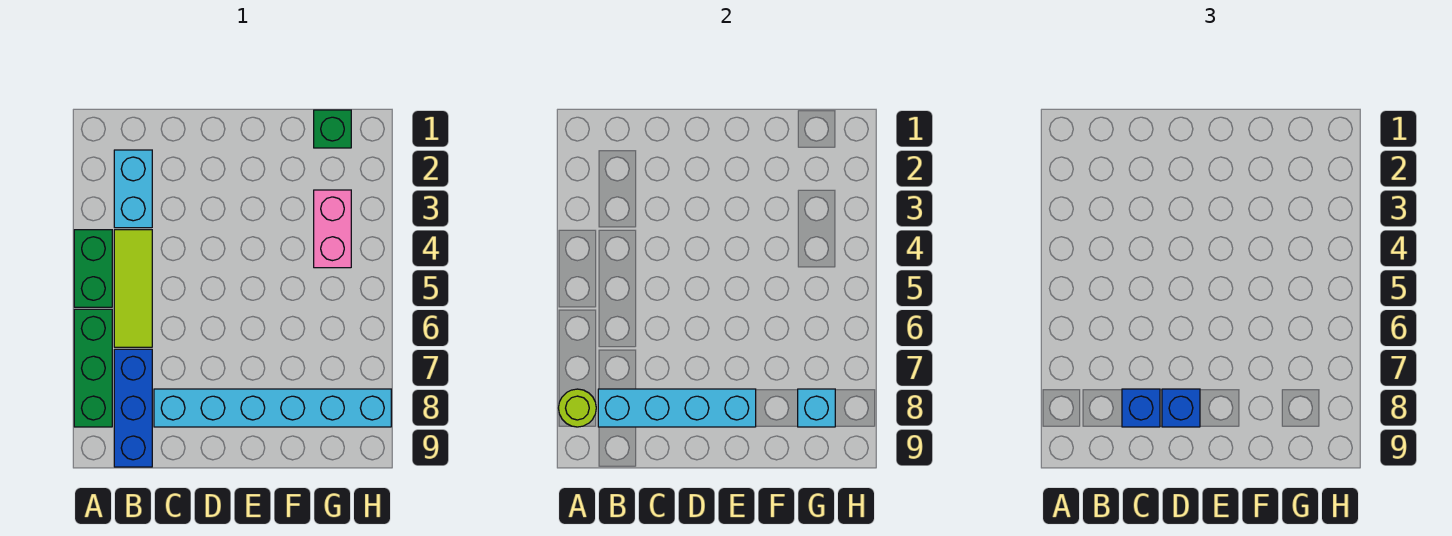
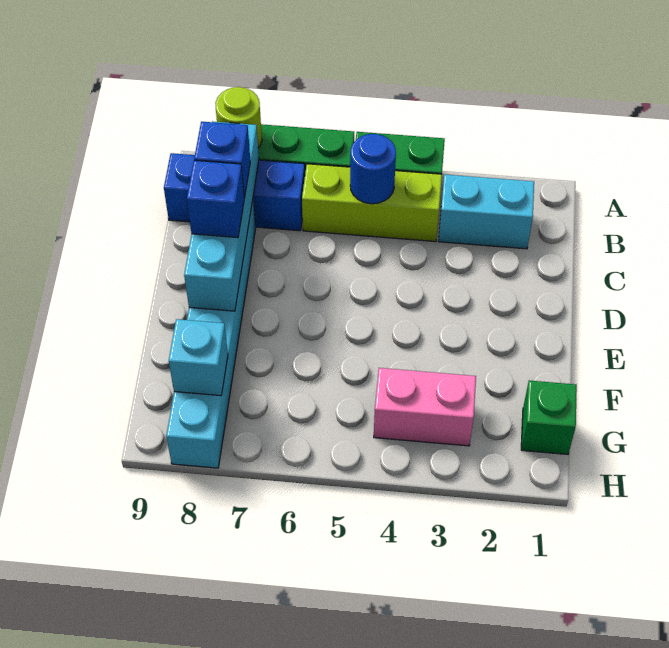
lime tile B4:B6 level 1 -> lime brick B4:B6 level 1
none -> blue round brick B5 level 2

